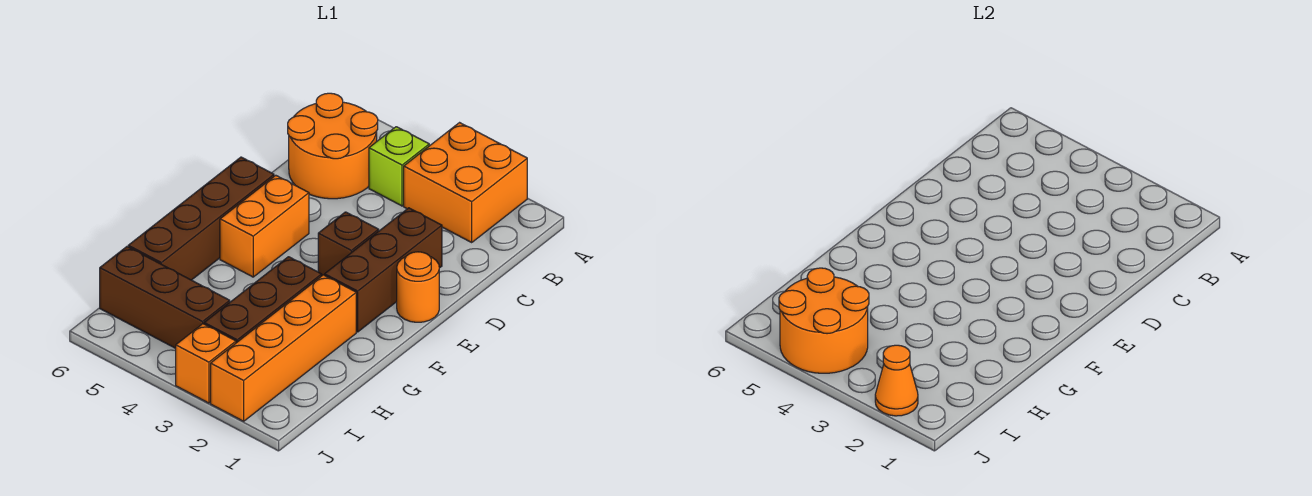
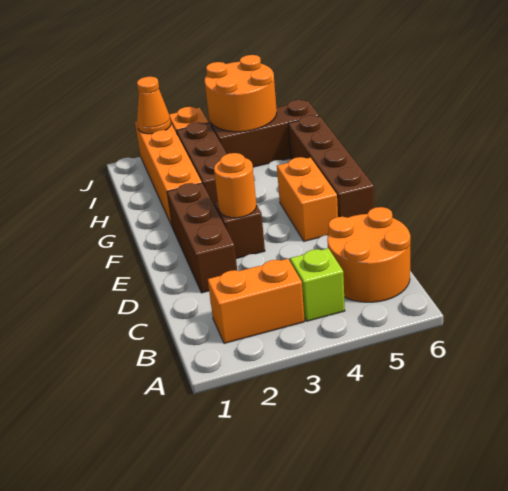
orange brick A2:B3 level 1 -> orange brick B2:B3 level 1
orange round brick E1 level 1 -> orange round brick E3 level 2

